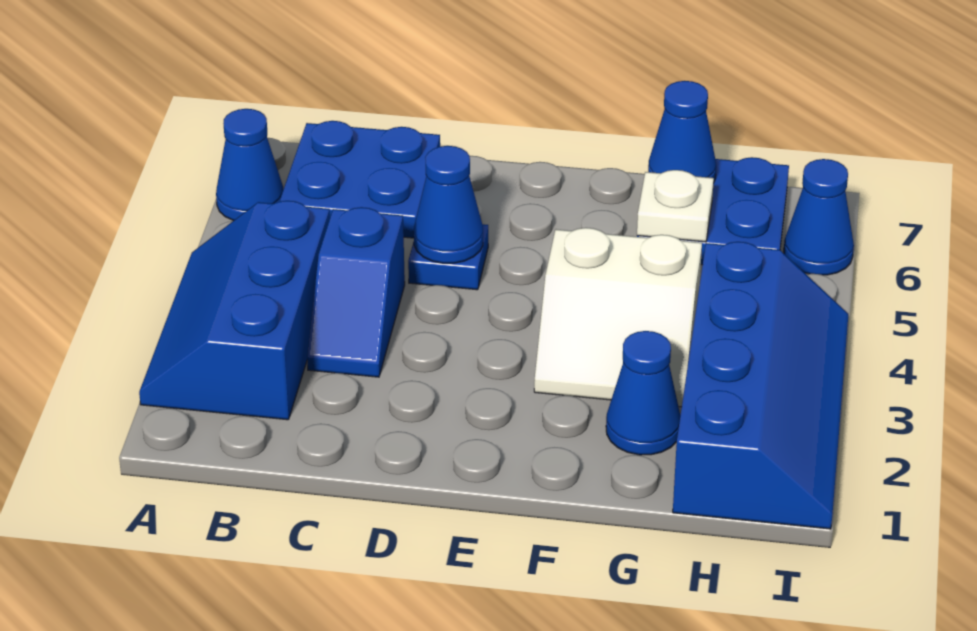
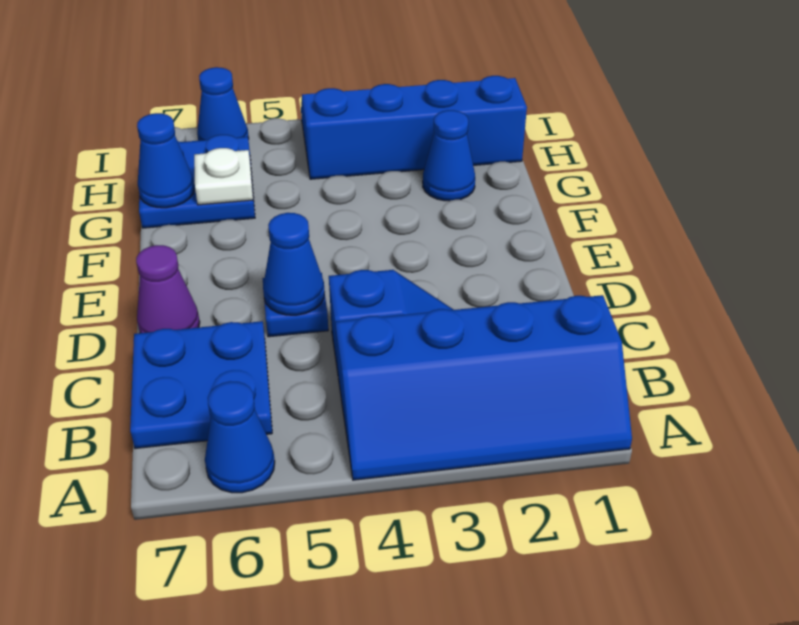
blue slope A2:B4 level 1 top B -> blue slope A1:B4 level 1 top B
none -> purple cone D7 level 1
white slope F3:G4 level 1 top 4 -> none

